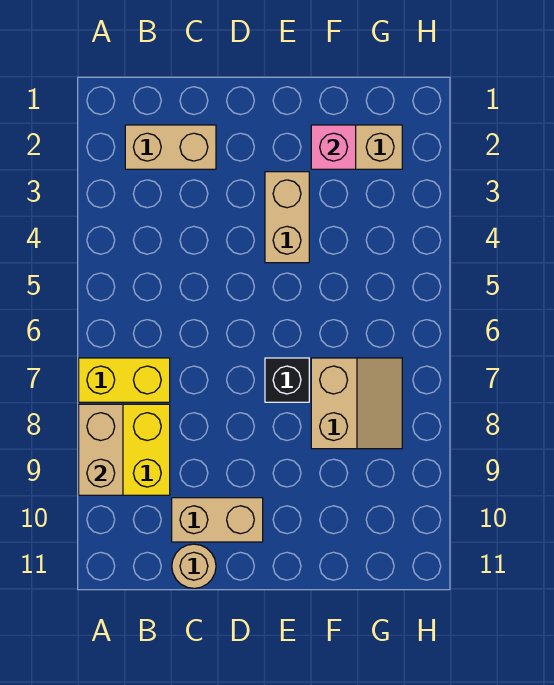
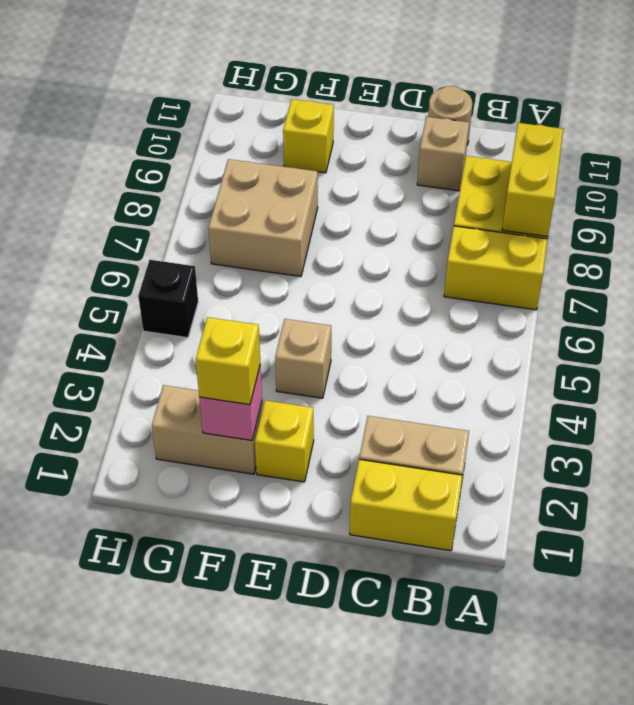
tan brick A8:A9 level 2 -> yellow brick A8:A9 level 2
none -> yellow brick B1:C1 level 1
tan brick C10:D10 level 1 -> tan brick C10 level 1
none -> yellow brick E2 level 1
tan brick E3:E4 level 1 -> tan brick E4 level 1
black brick E7 level 1 -> black brick H5 level 1
none -> yellow brick F2 level 3
tan slope F7:G8 level 1 top F -> tan brick F7:G8 level 1
none -> yellow brick F10 level 1

